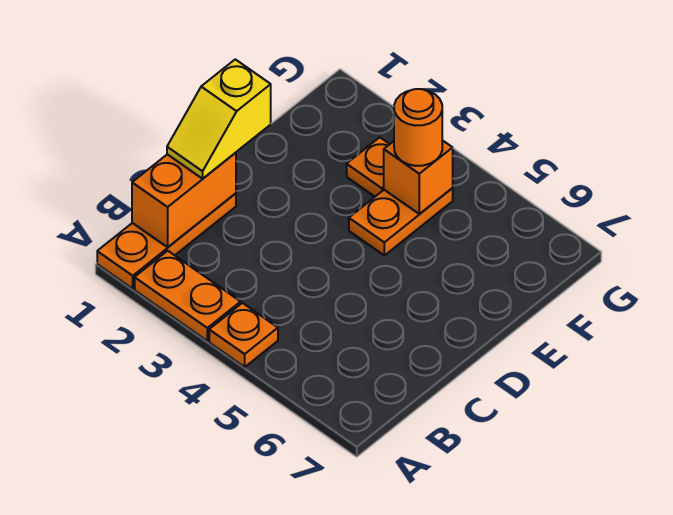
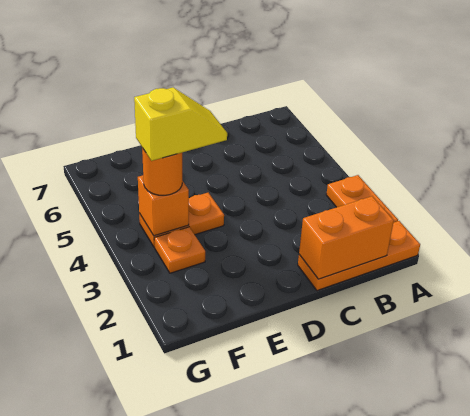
orange plate A4 level 1 -> none
yellow slope C1:D1 level 3 top D -> yellow slope E4:F4 level 4 top F

